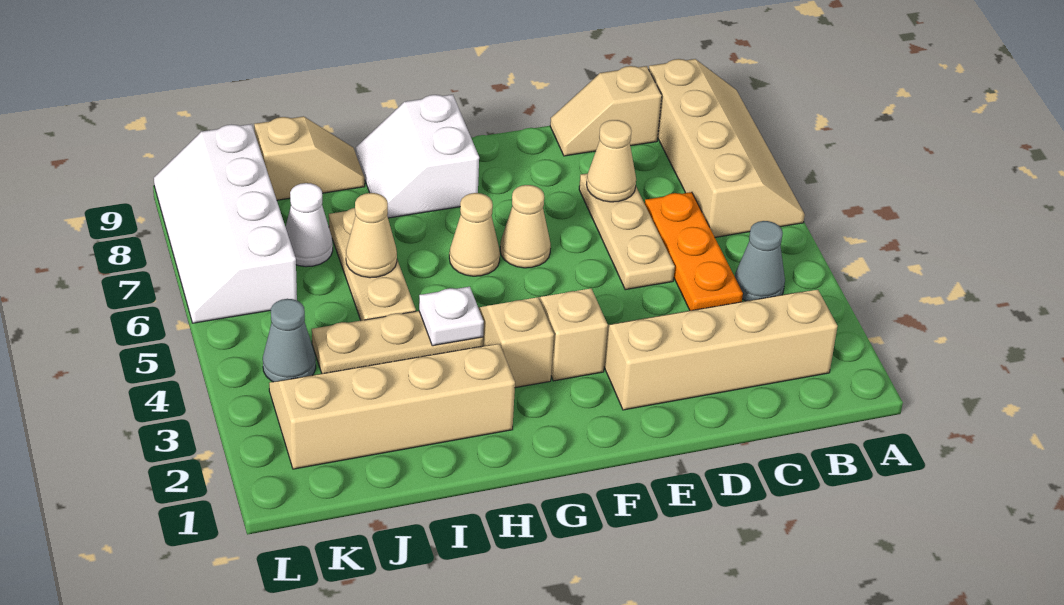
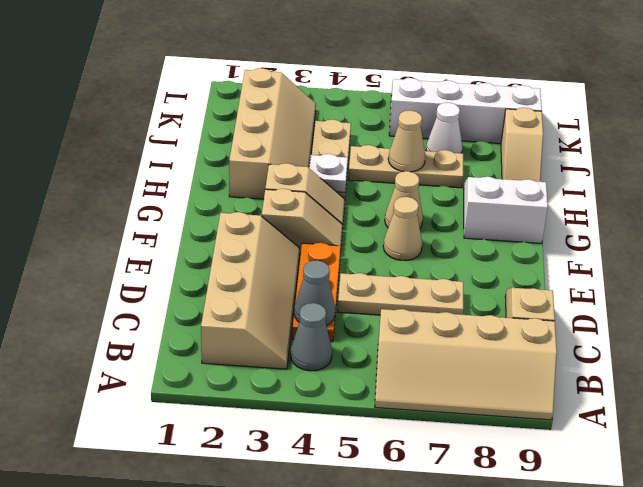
orange plate C4:C6 level 1 -> orange plate C4:E4 level 1
tan cone D7 level 2 -> none
grey cone K4 level 1 -> grey cone C4 level 2

